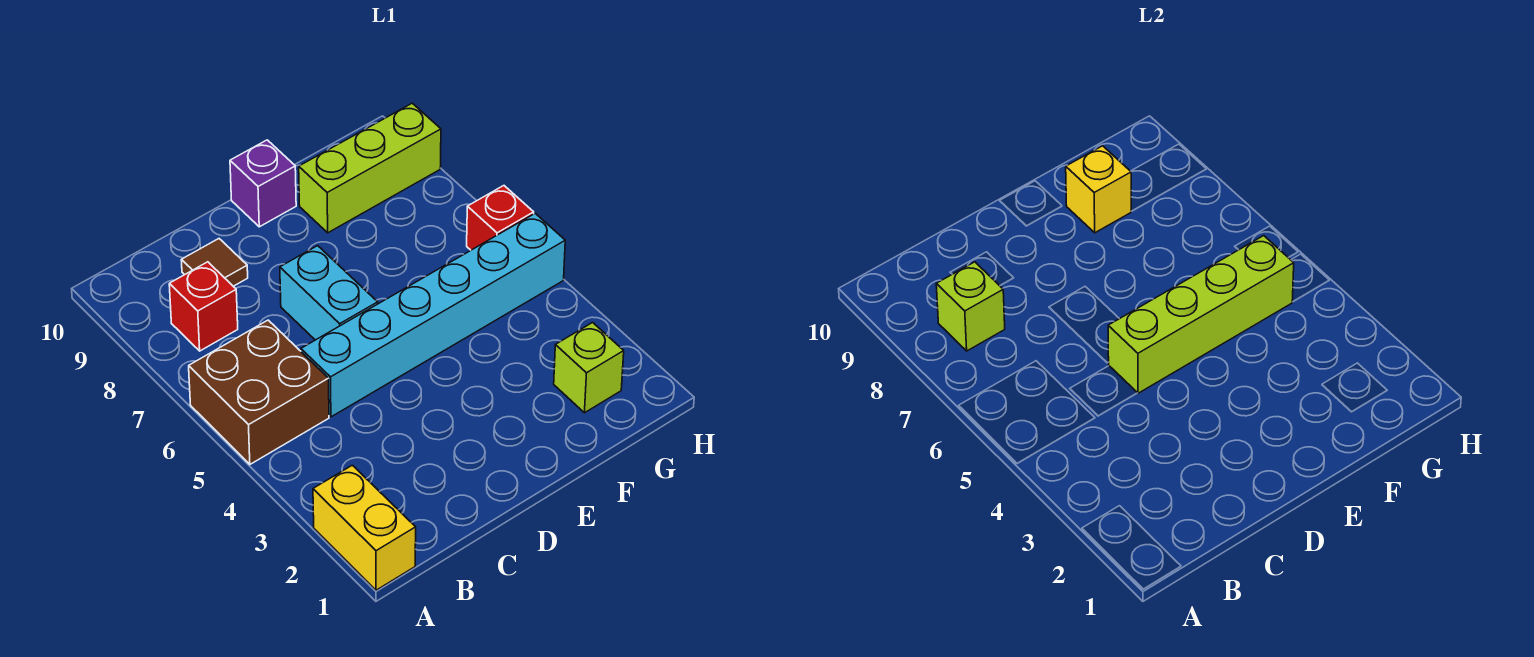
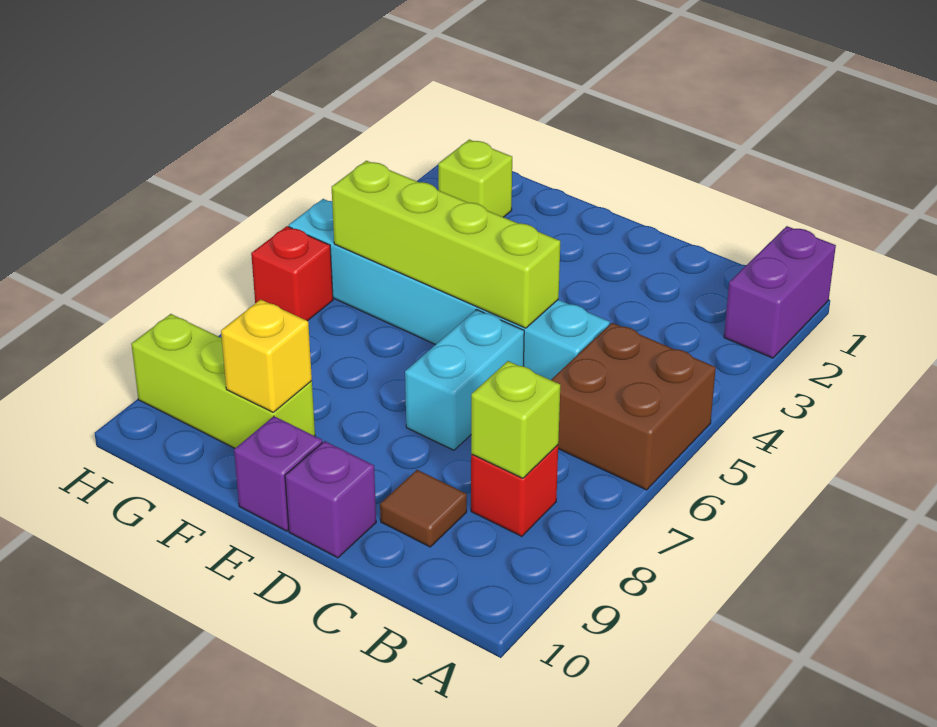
yellow brick A1:A2 level 1 -> purple brick A1:A2 level 1
none -> purple brick D10 level 1

